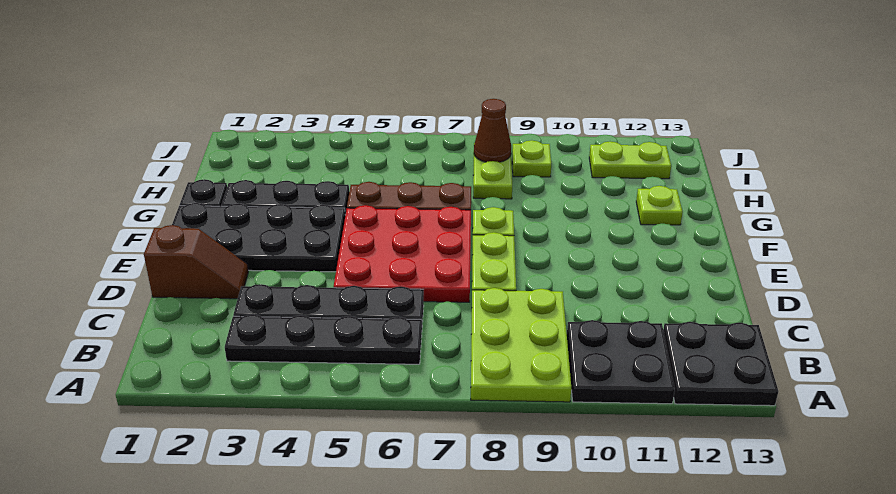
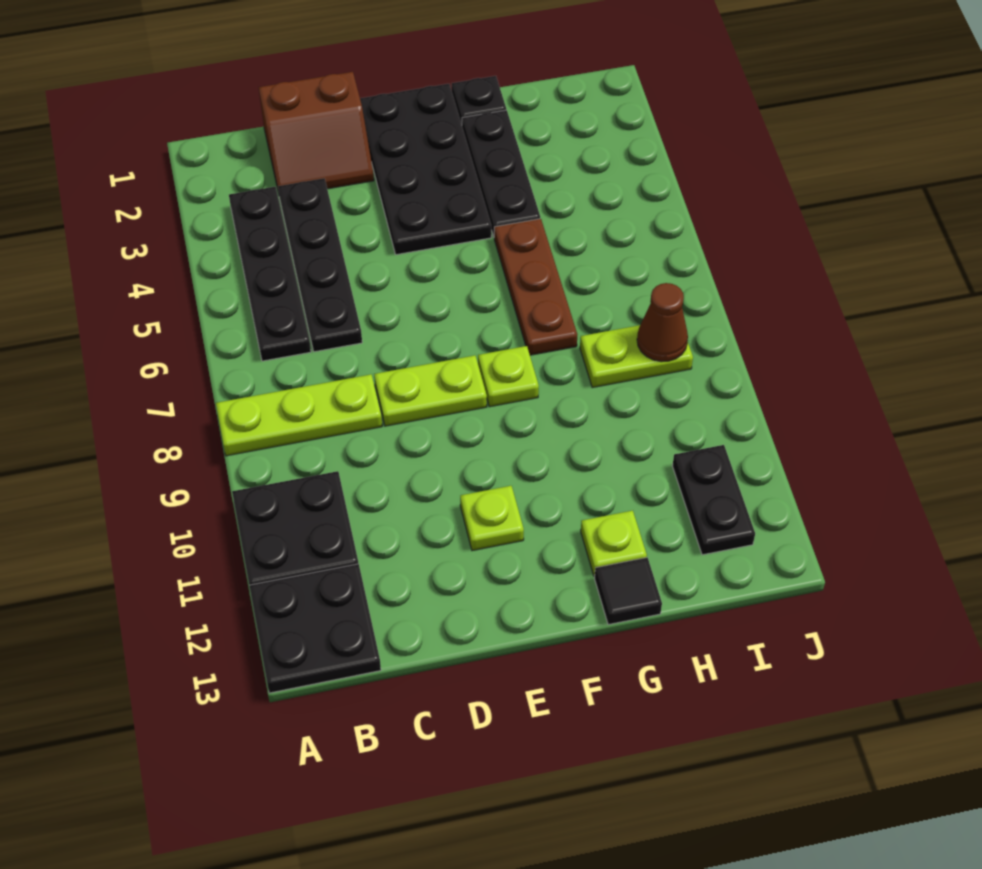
lime plate A8:C9 level 1 -> lime plate A8:C8 level 1
brown slope D1:D2 level 1 top 1 -> brown slope C1:D2 level 1 top 1
red plate D5:F7 level 1 -> none
none -> black tile G13 level 1
lime plate I9 level 1 -> lime plate E11 level 1
lime plate I11:I12 level 1 -> black plate I11:I12 level 1

